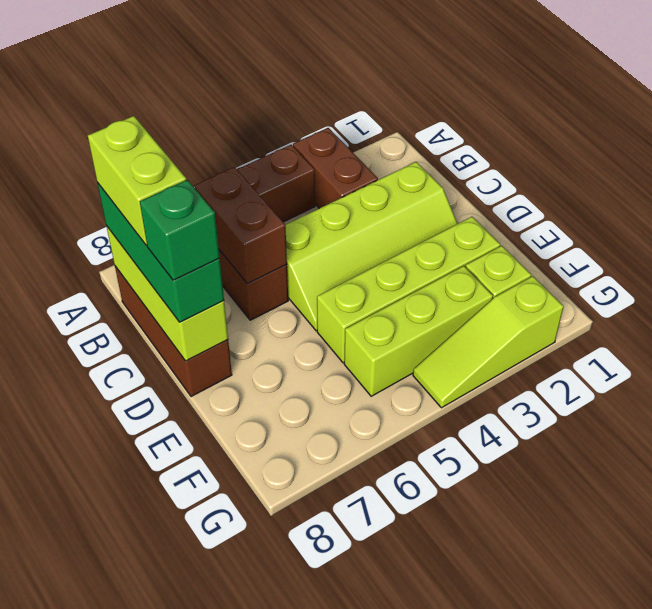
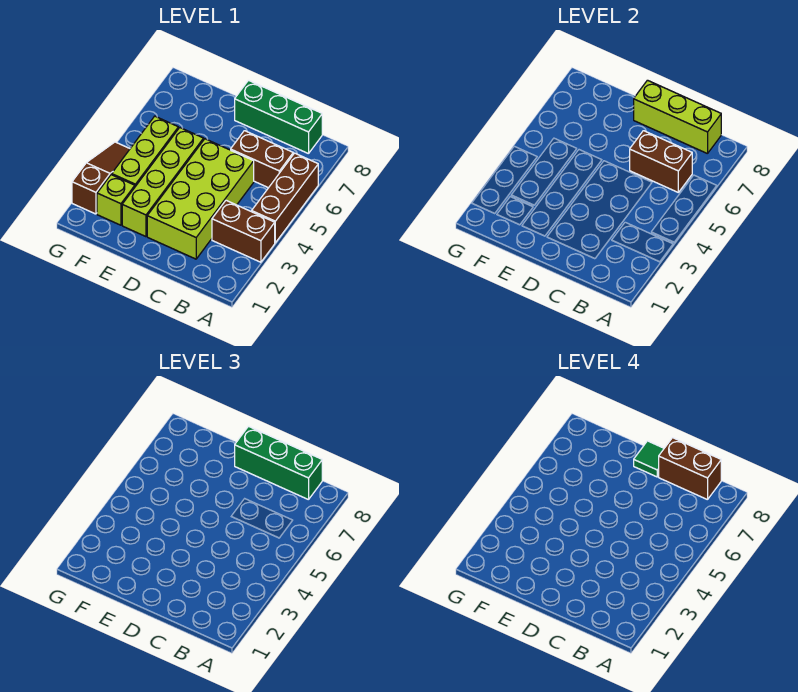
brown brick B8:D8 level 1 -> green brick B8:D8 level 1
lime brick B8:C8 level 4 -> brown brick B8:C8 level 4
lime slope C2:D5 level 1 top C -> lime brick C2:D5 level 1
green brick D8 level 4 -> green tile D8 level 4
lime slope G2:G4 level 1 top 2 -> brown slope G2:G4 level 1 top 2

